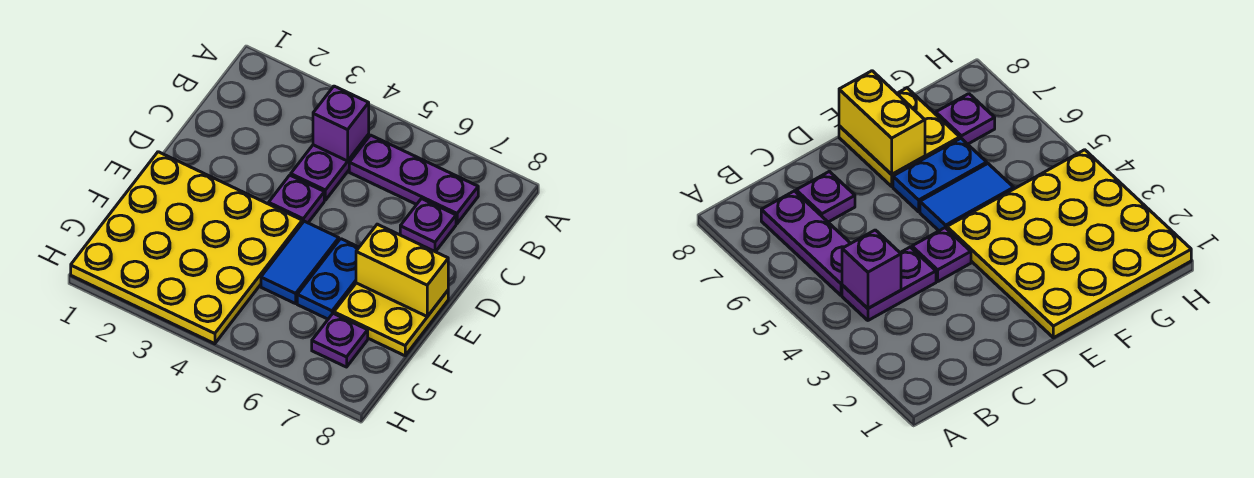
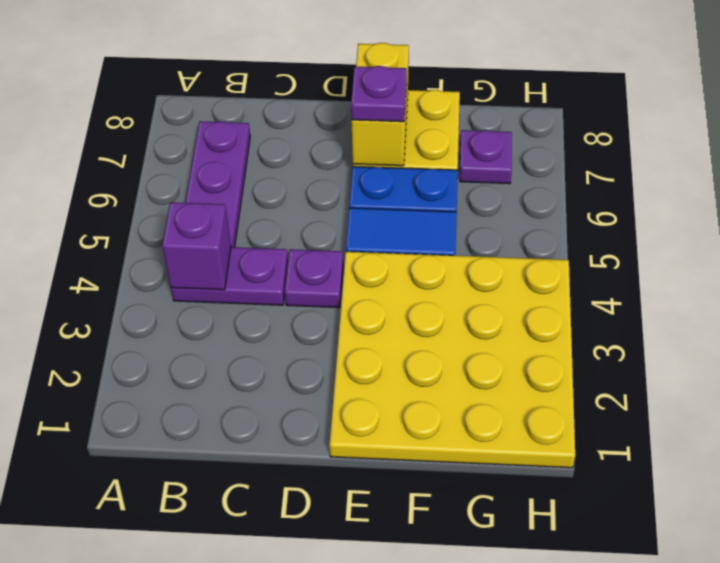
purple plate C7 level 1 -> purple plate E7 level 3

